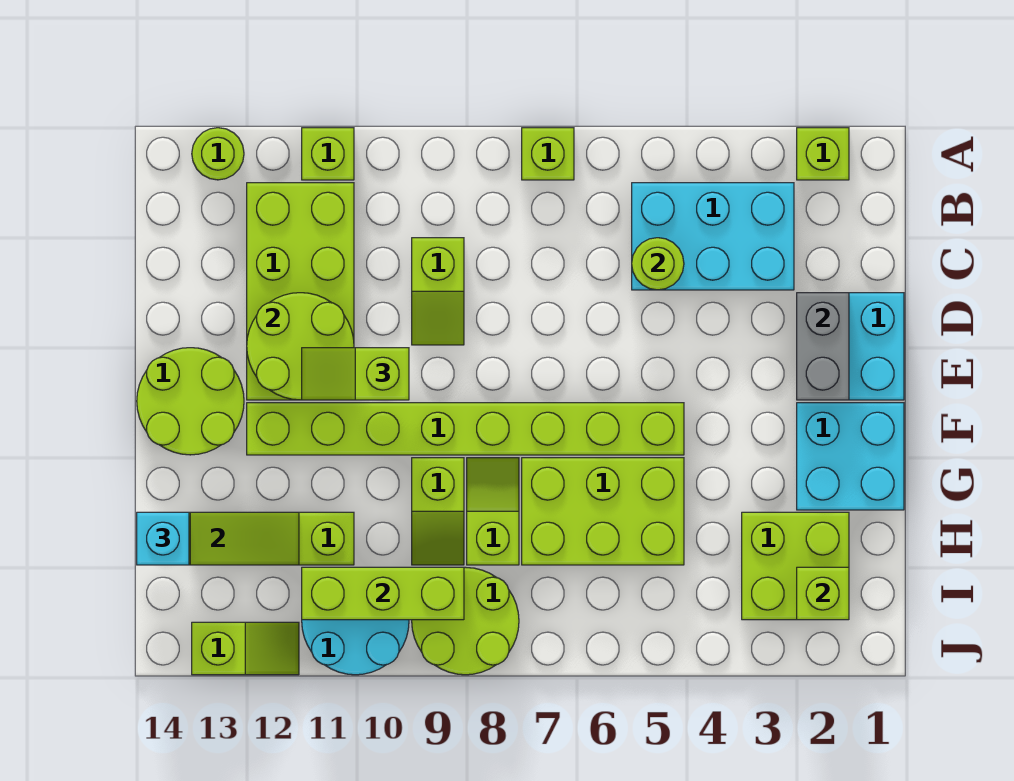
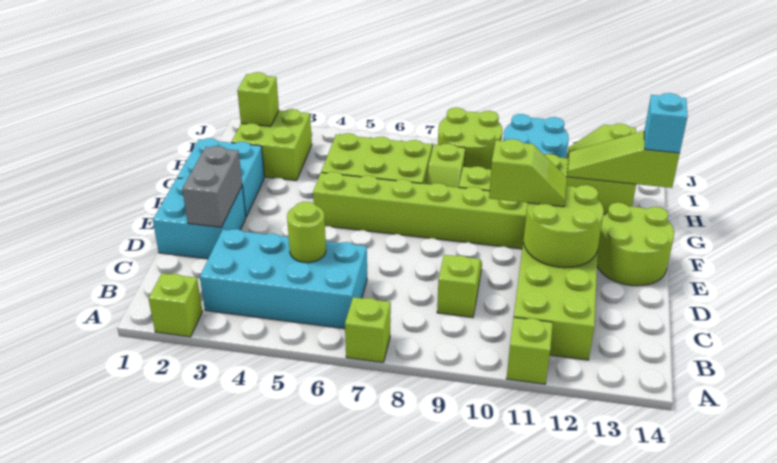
lime round brick A13 level 1 -> none
cyan brick B3:C5 level 1 -> cyan brick B3:C6 level 1
lime brick I9:I11 level 2 -> none

